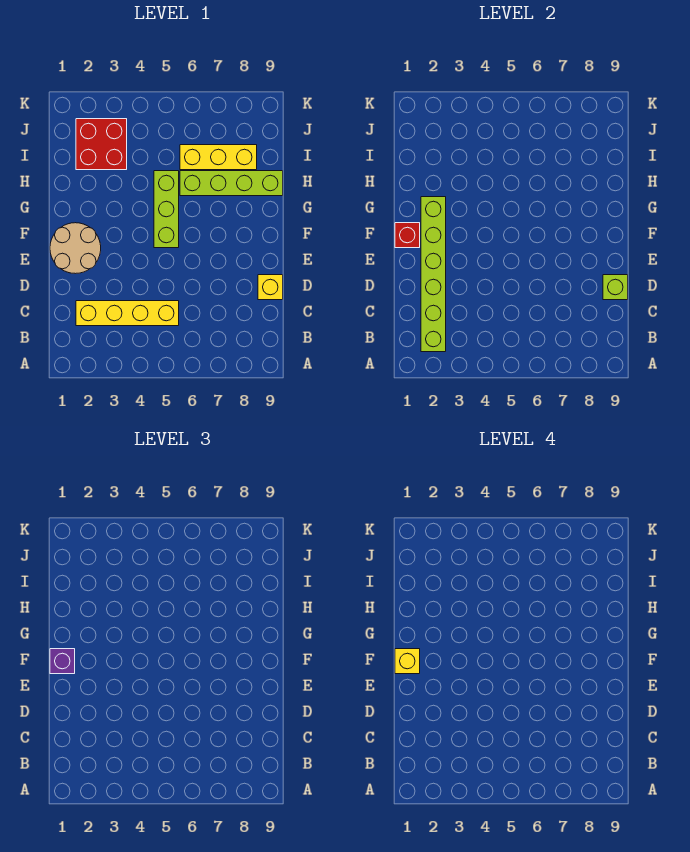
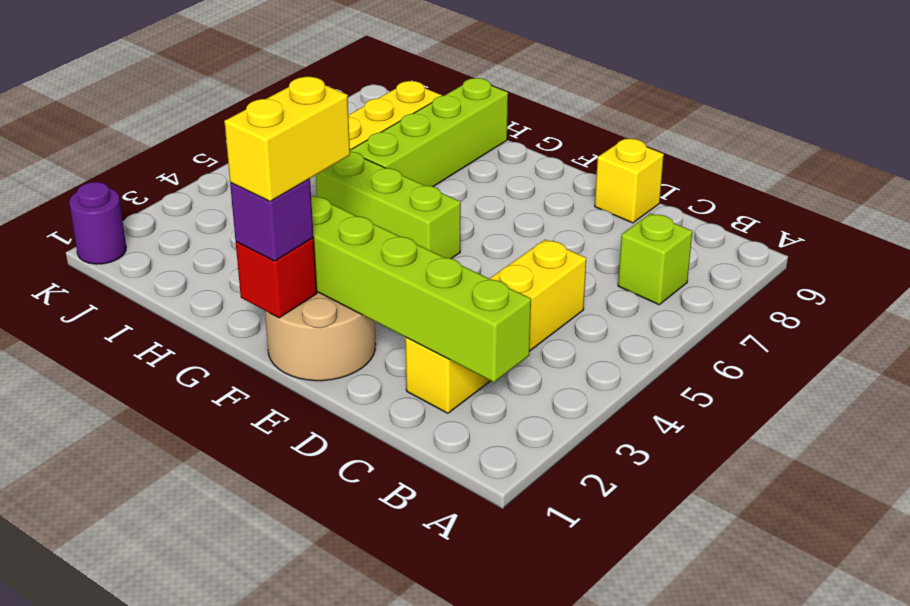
lime brick D9 level 2 -> lime brick B7 level 1
yellow brick F1 level 4 -> yellow brick F1:F2 level 4
red brick I2:J3 level 1 -> none
none -> purple round brick K1 level 1

